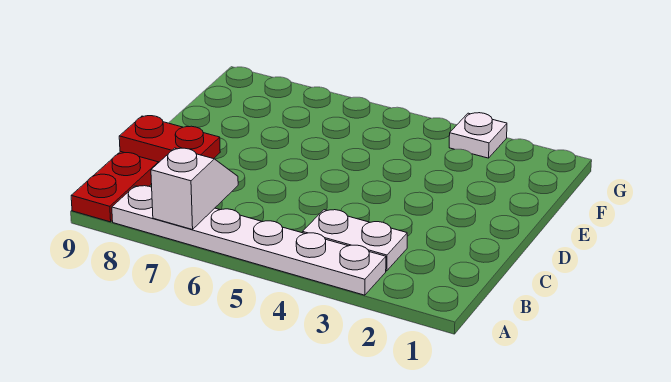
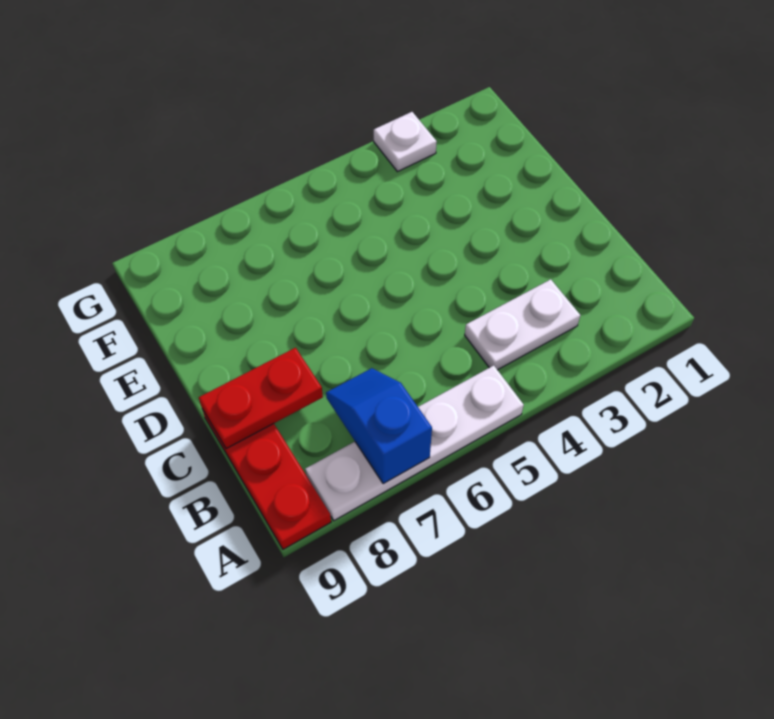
white plate A3:A8 level 1 -> white plate A5:A8 level 1
white slope A7:B7 level 2 top A -> blue slope A7:B7 level 2 top A

